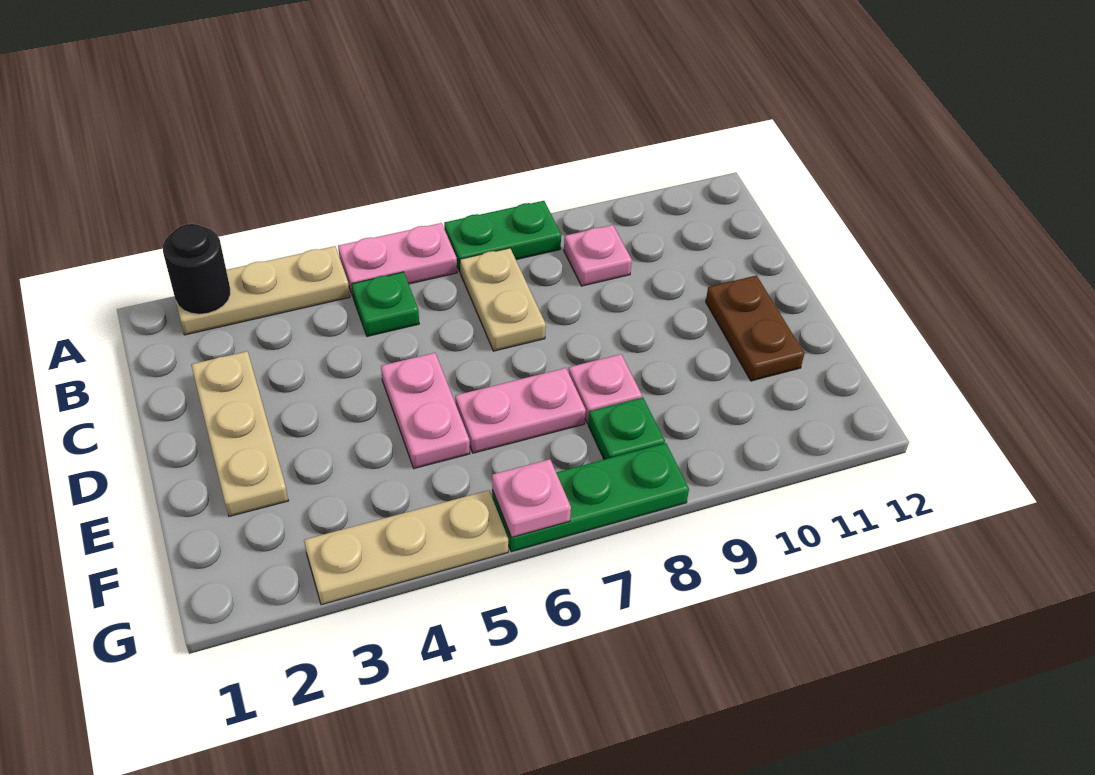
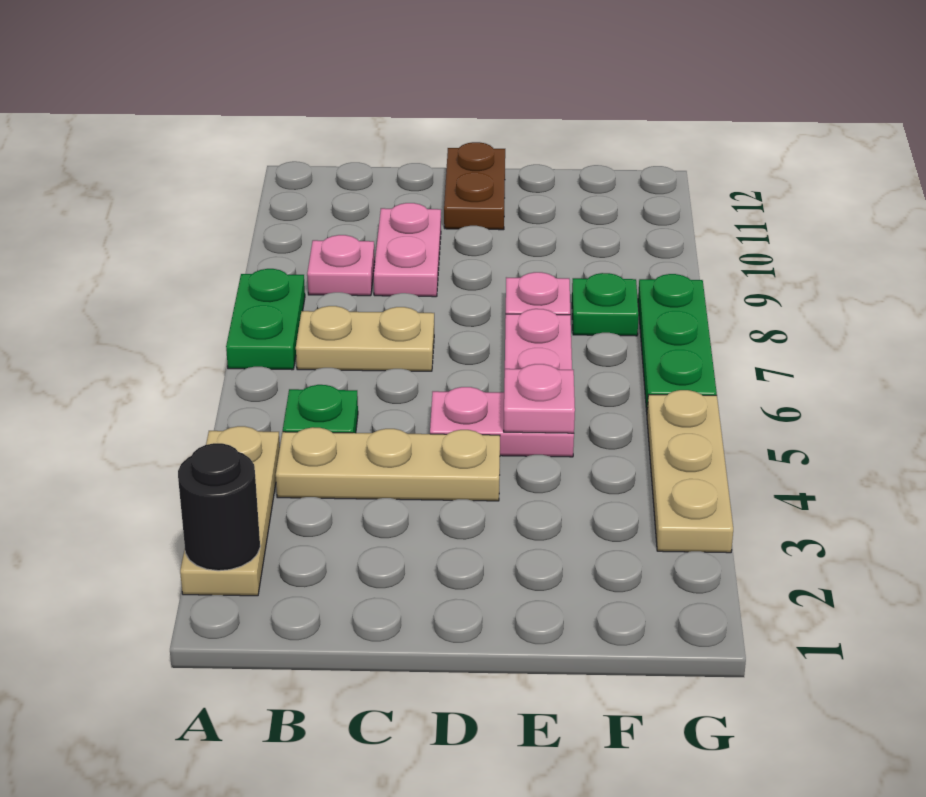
pink plate A5:A6 level 1 -> pink plate C9:C10 level 1
tan plate C2:E2 level 1 -> tan plate B4:D4 level 1
brown plate D11:E11 level 1 -> brown plate D11:D12 level 1
pink plate G6 level 2 -> pink plate E5 level 2

